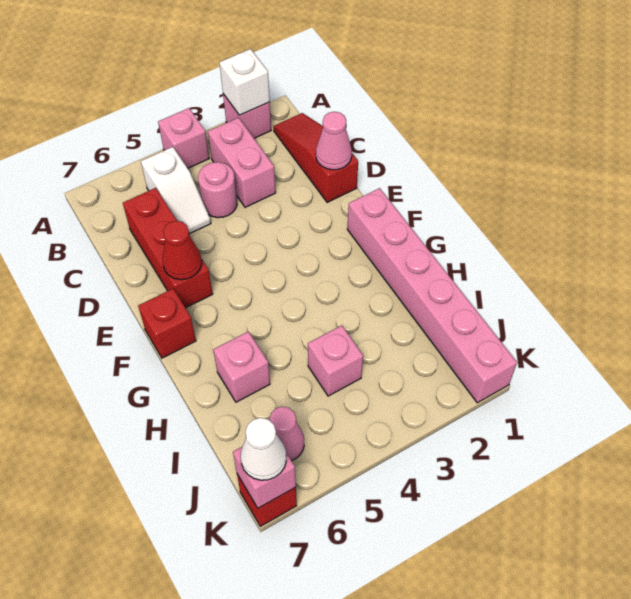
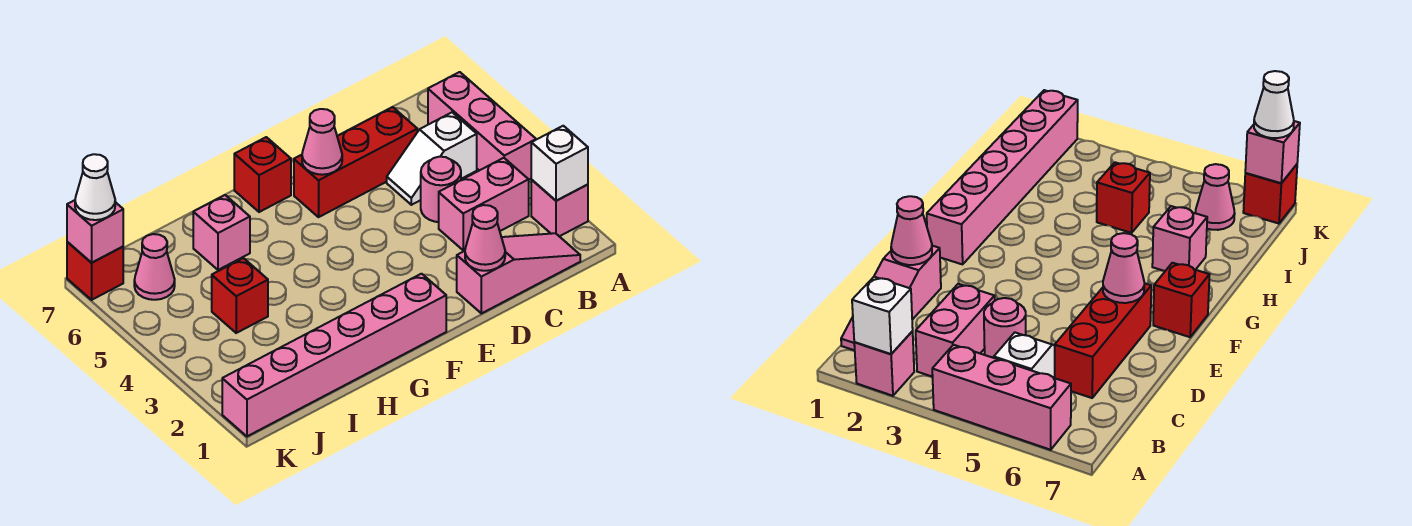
pink brick A4 level 1 -> pink brick A4:A6 level 1
red slope B1:D1 level 1 top D -> pink slope B1:D1 level 1 top D
red cone E6 level 2 -> pink cone E6 level 2
pink brick I4 level 1 -> red brick I4 level 1

